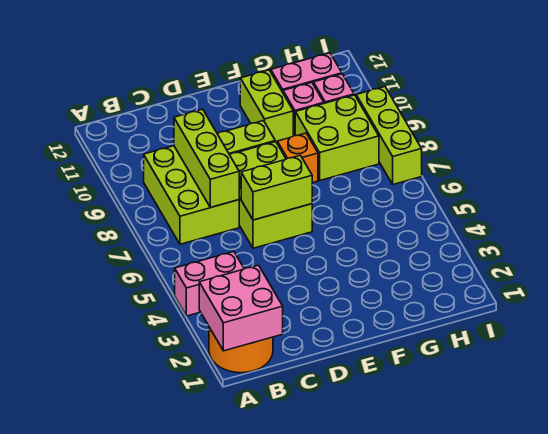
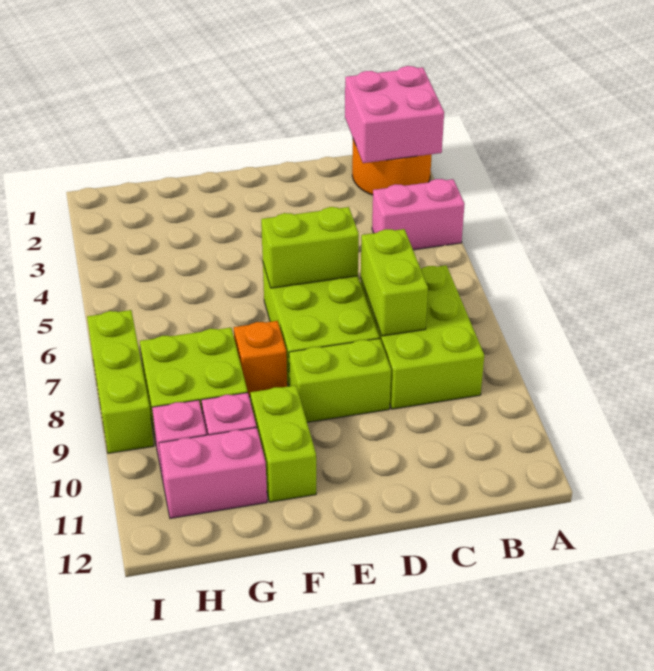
lime brick C7:C9 level 2 -> lime brick C7:C8 level 2

